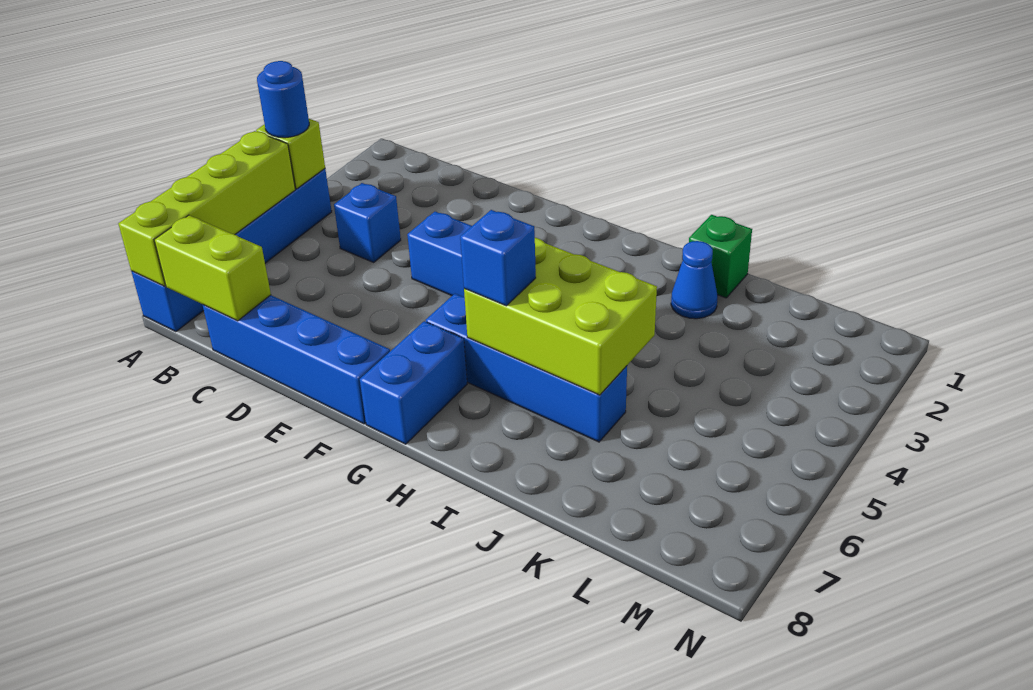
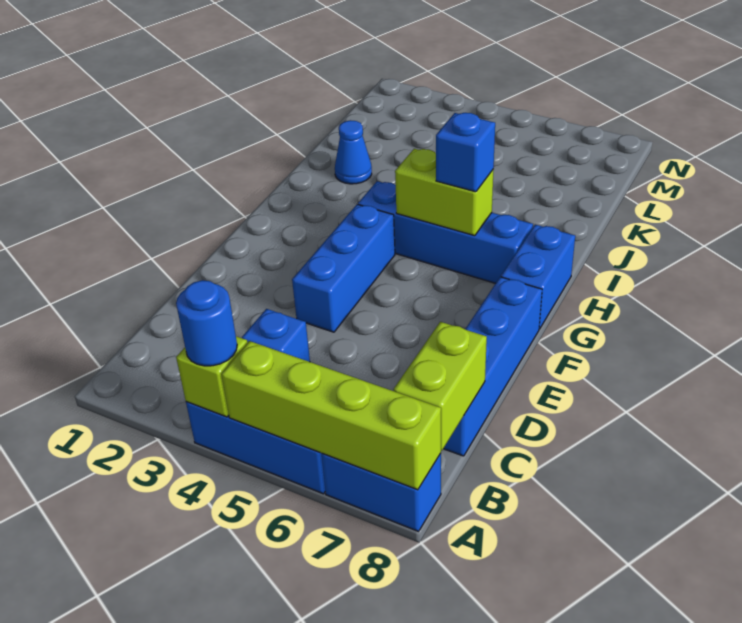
blue brick G6:J6 level 1 -> blue brick H4:H7 level 1
blue brick G7:G8 level 1 -> blue brick G8:H8 level 1
lime brick H5:J6 level 2 -> lime brick H5:H6 level 2
green brick J1 level 1 -> none

